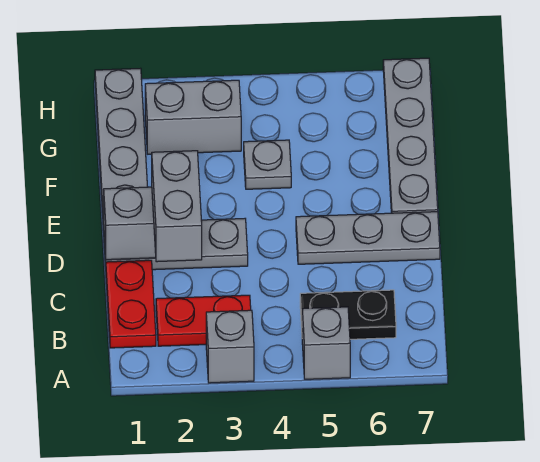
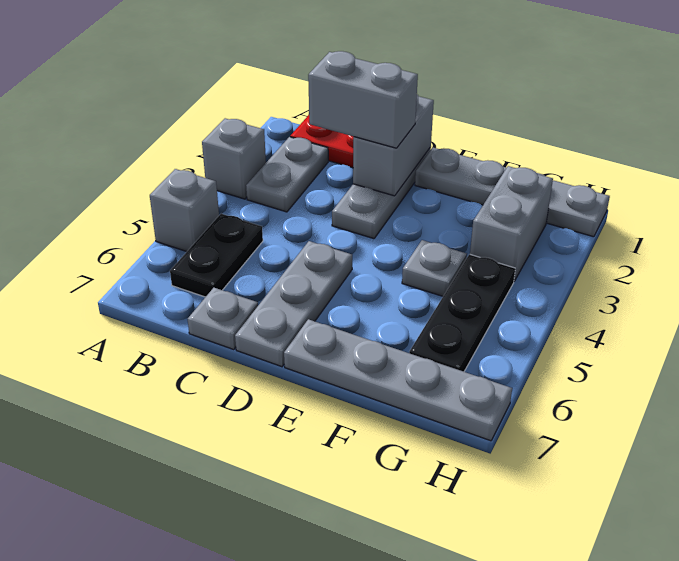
red plate B2:B3 level 1 -> grey plate B2:B3 level 1
none -> grey plate C7 level 1
none -> black plate G4:G6 level 1

